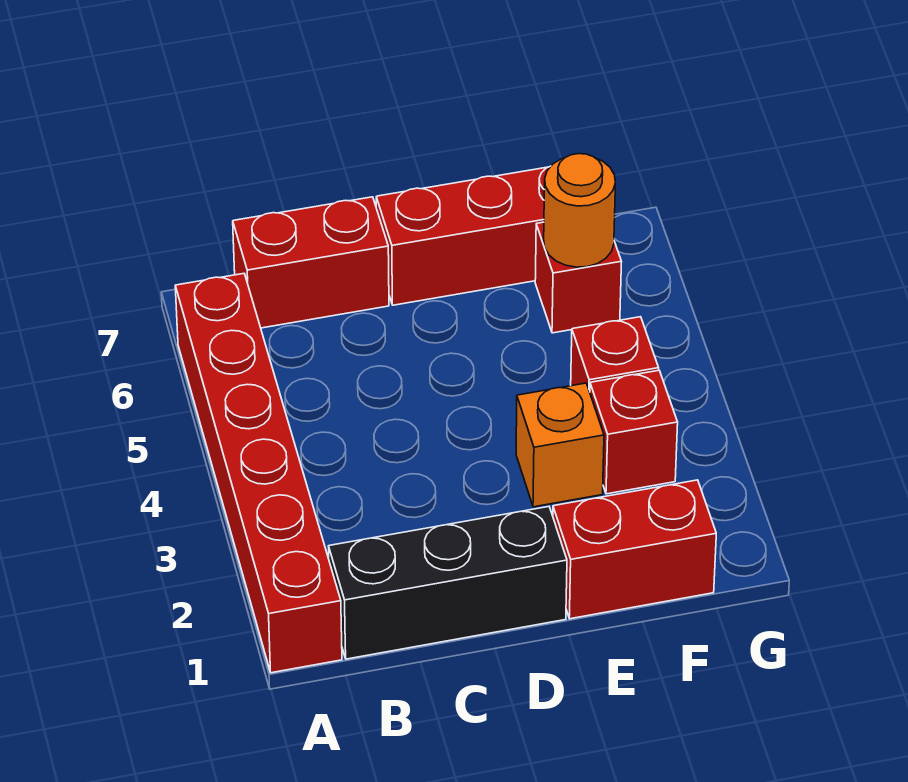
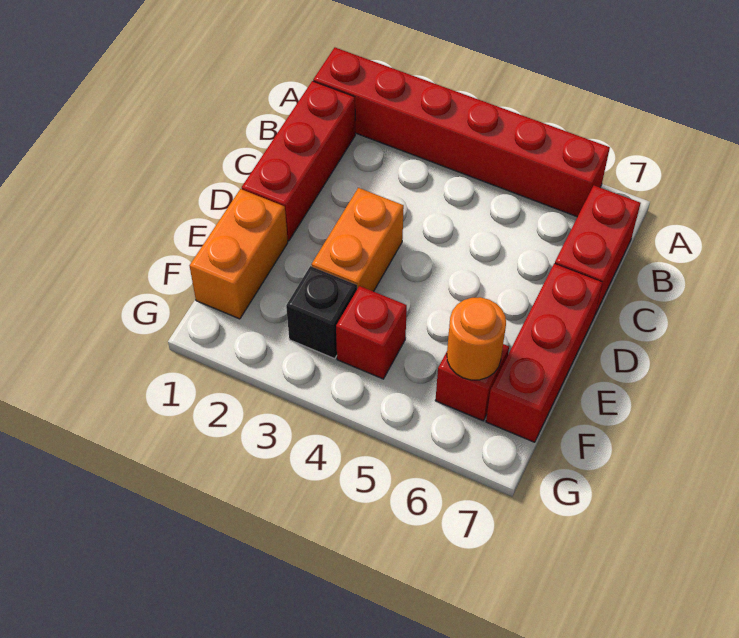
black brick B1:D1 level 1 -> red brick B1:D1 level 1
red brick E1:F1 level 1 -> orange brick E1:F1 level 1
orange brick E3 level 1 -> orange brick D3:E3 level 1
red brick F3 level 1 -> black brick F3 level 1

